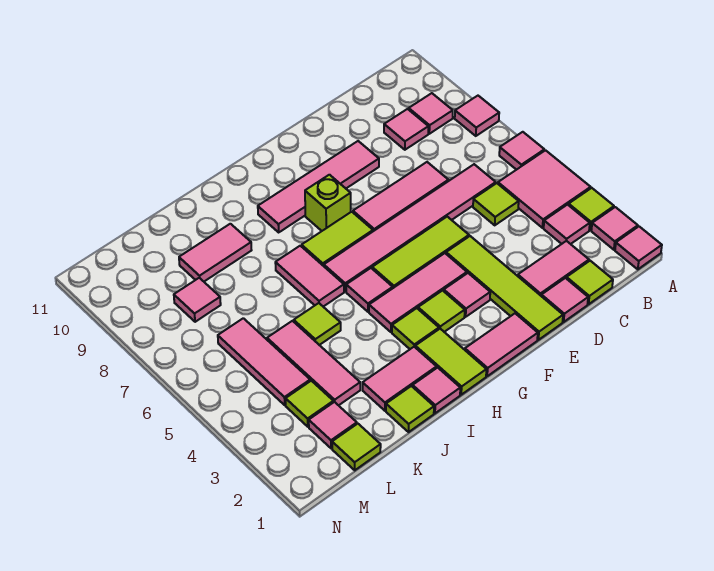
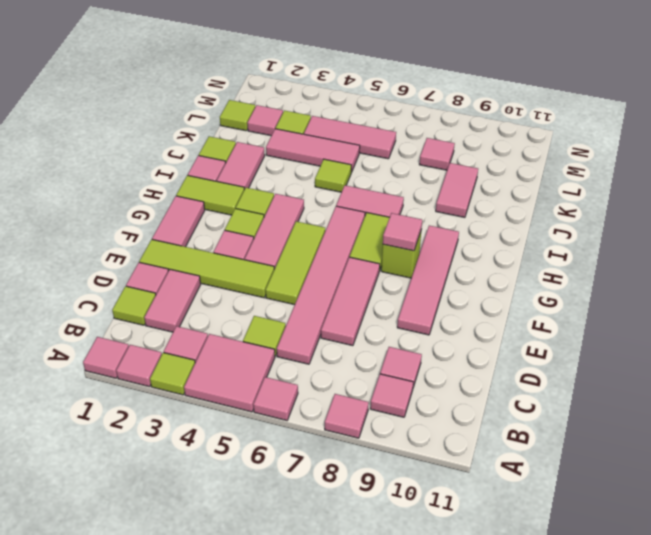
pink tile H5 level 1 -> pink tile G8 level 2

